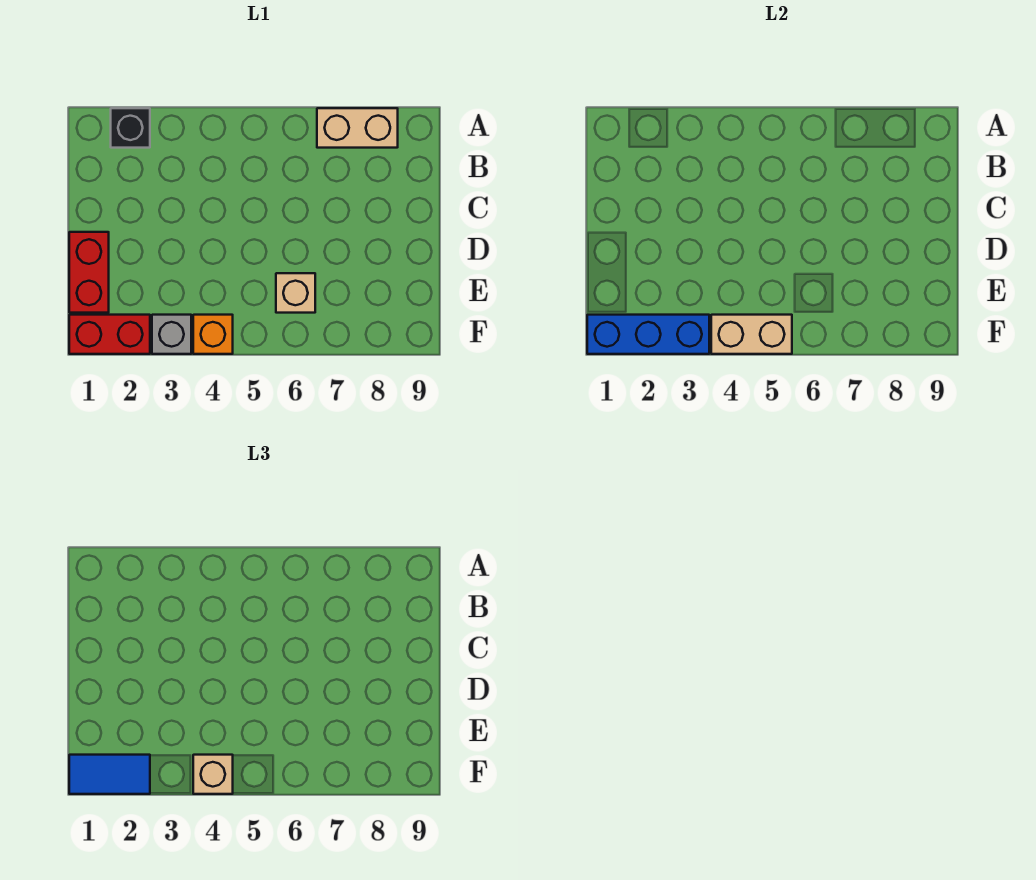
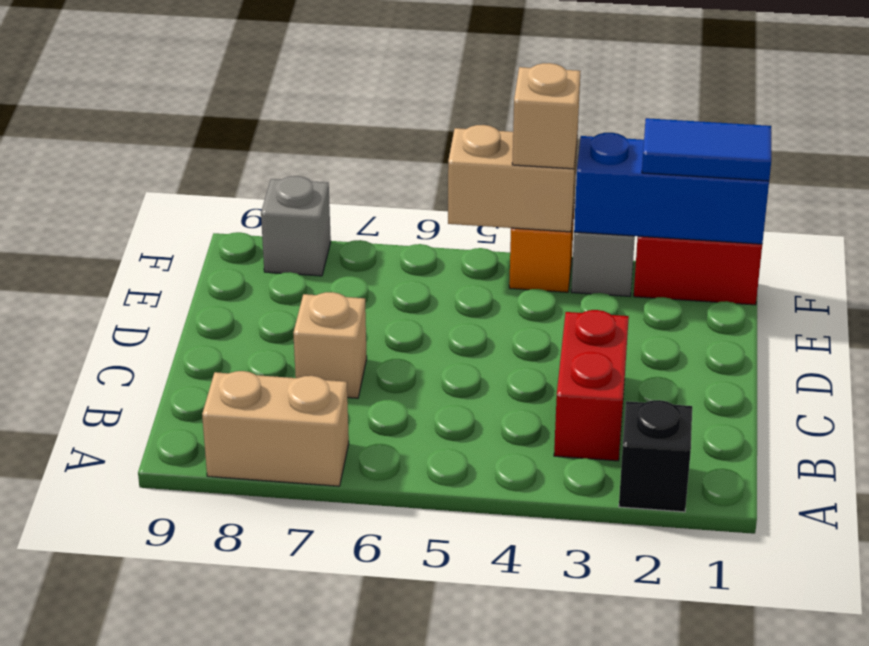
red brick D1:E1 level 1 -> red brick B3:C3 level 1
tan brick E6 level 1 -> tan brick C7 level 1
none -> grey brick F8 level 1

